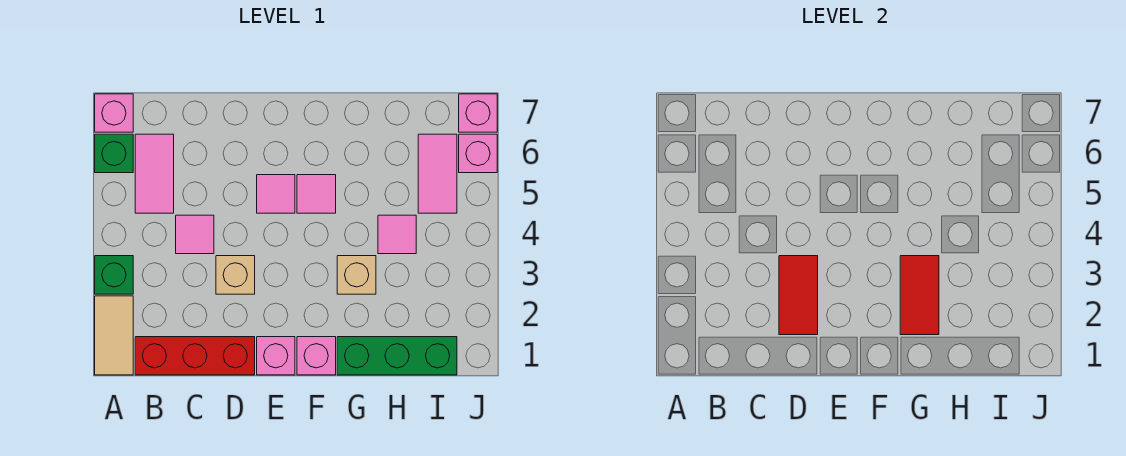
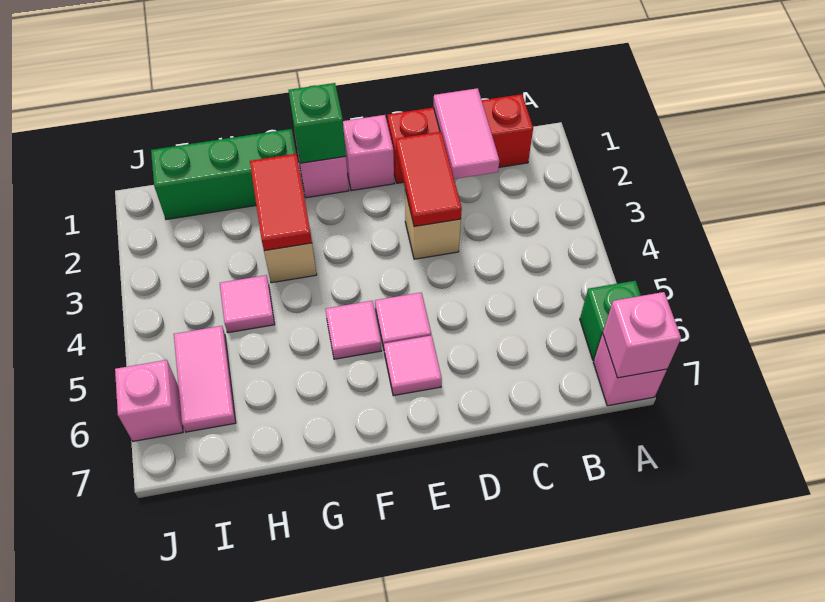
tan tile A1:A2 level 1 -> none
green brick A3 level 1 -> green brick F1 level 2
pink tile B5:B6 level 1 -> pink tile C1:C2 level 2
pink tile C4 level 1 -> pink tile E6 level 1
pink brick J7 level 1 -> pink brick A7 level 2

